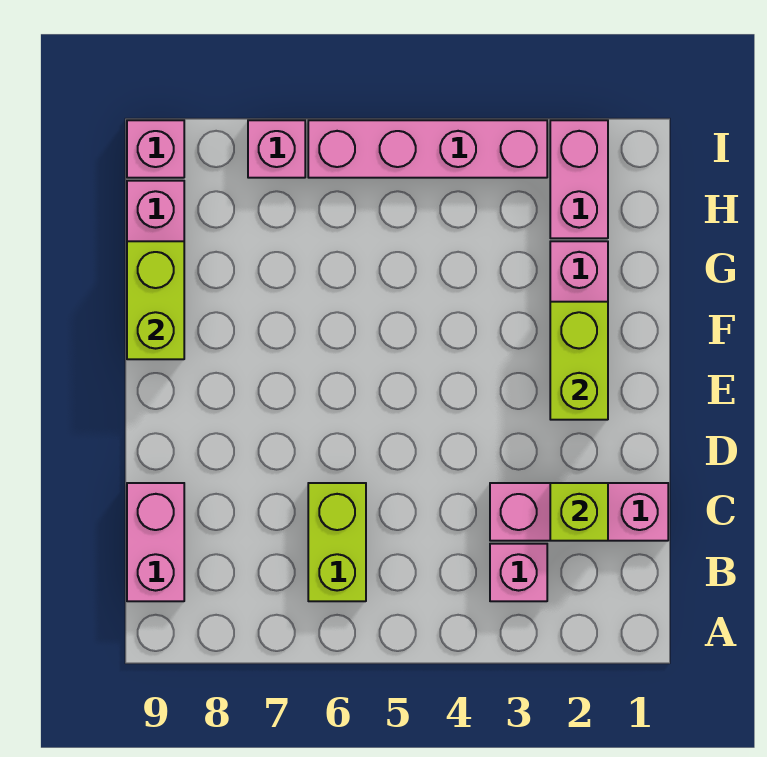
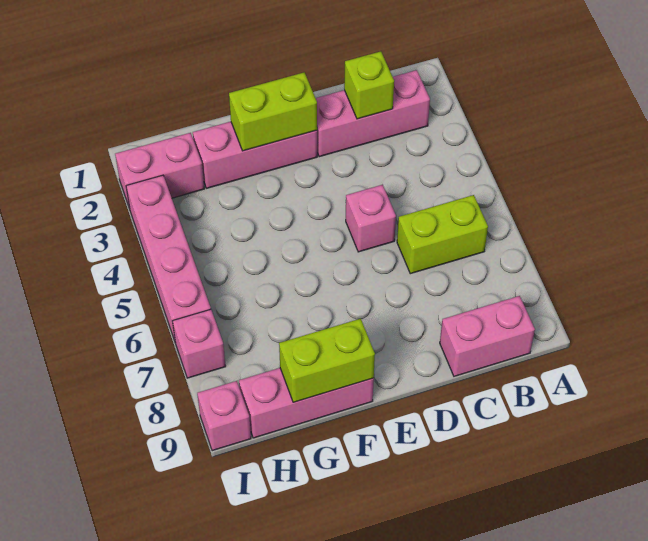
pink brick B3 level 1 -> pink brick D5 level 1
pink brick C1:C3 level 1 -> pink brick B2:D2 level 1

